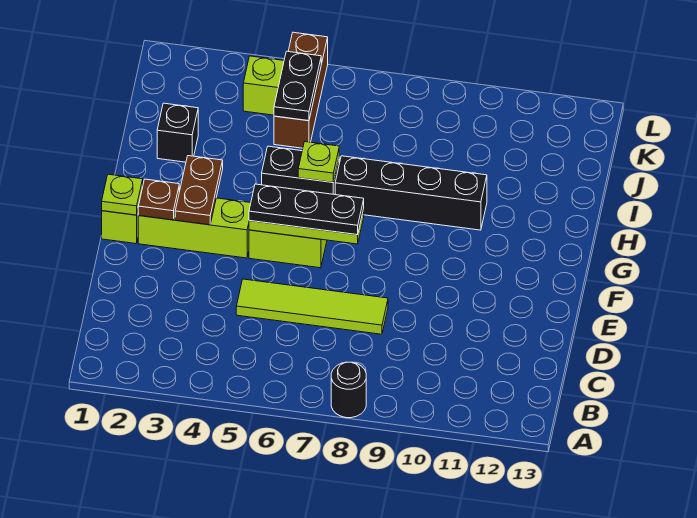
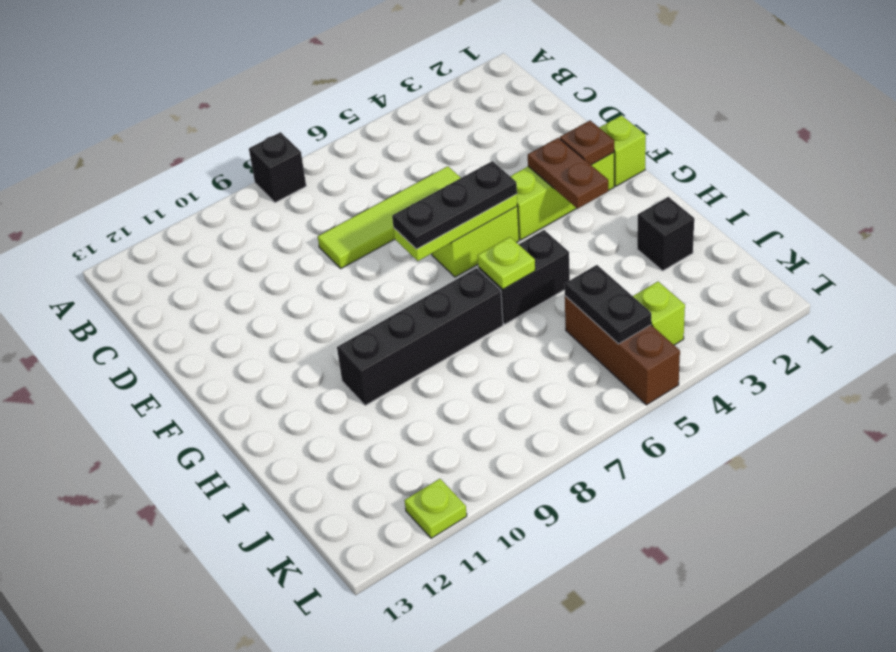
black round brick A8 level 1 -> black brick A8 level 1
lime plate F1 level 2 -> lime plate L11 level 1

